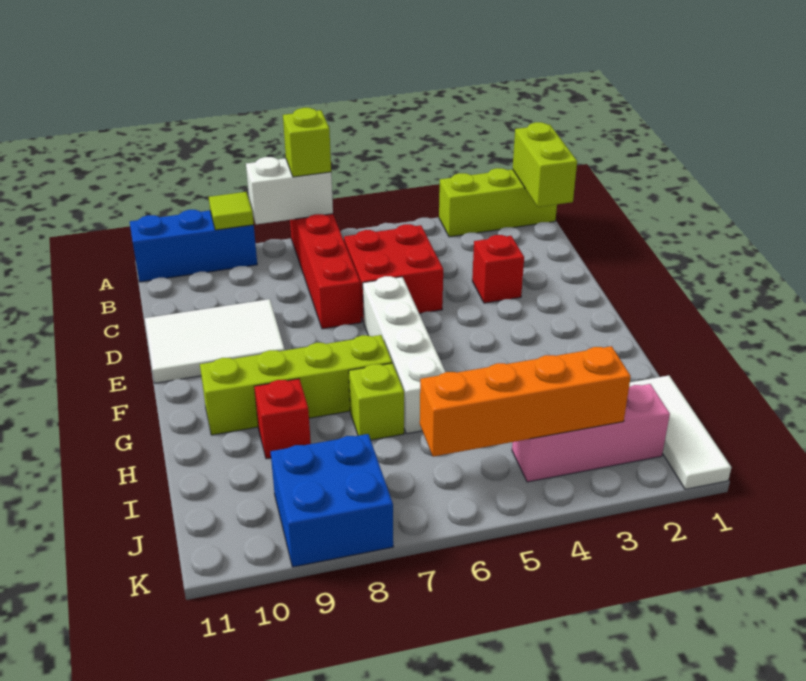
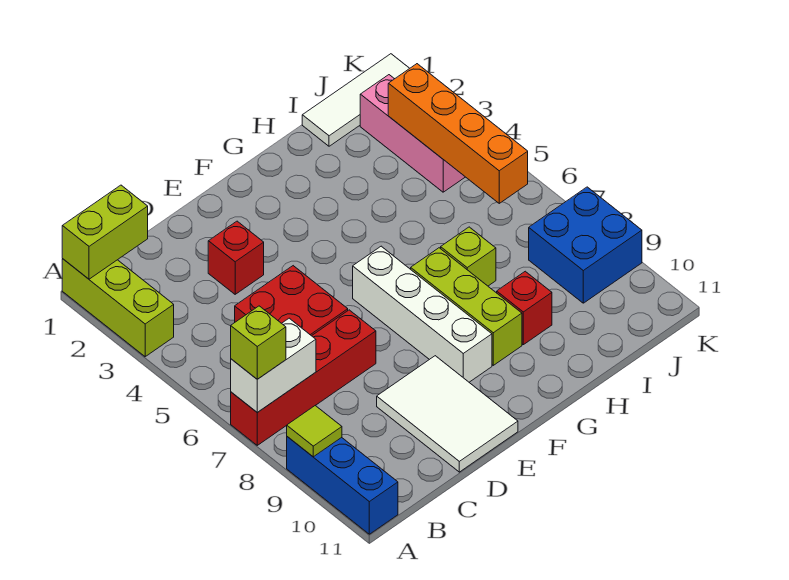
white brick A7:A8 level 2 -> white brick A7:B7 level 2
white brick E6:H6 level 1 -> white brick F6:F9 level 1
lime brick G7:G10 level 1 -> lime brick G7:G9 level 1

